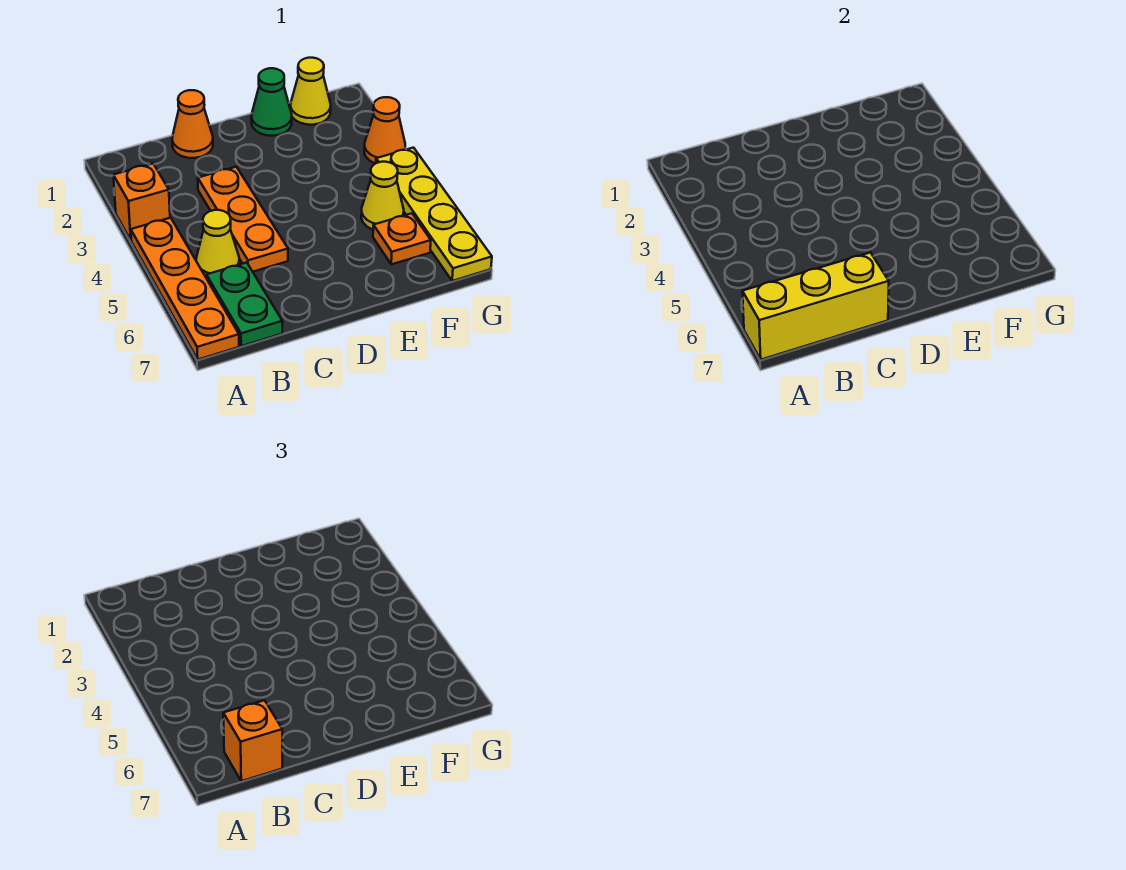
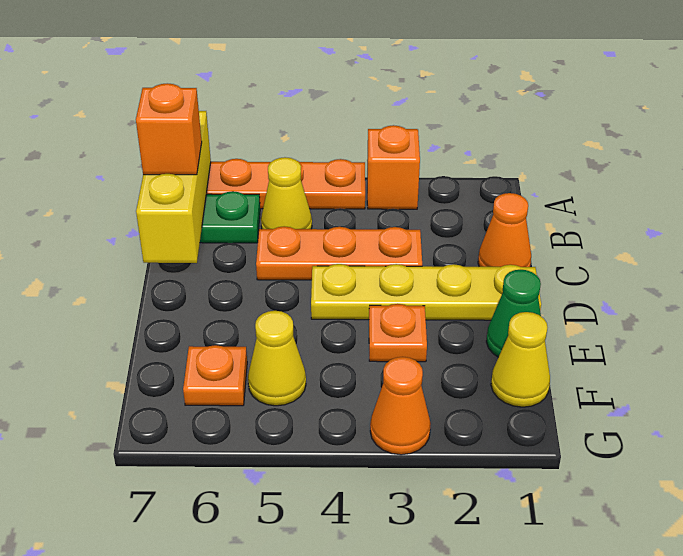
none -> orange plate E3 level 1
yellow plate G4:G7 level 1 -> yellow plate D1:D4 level 1

